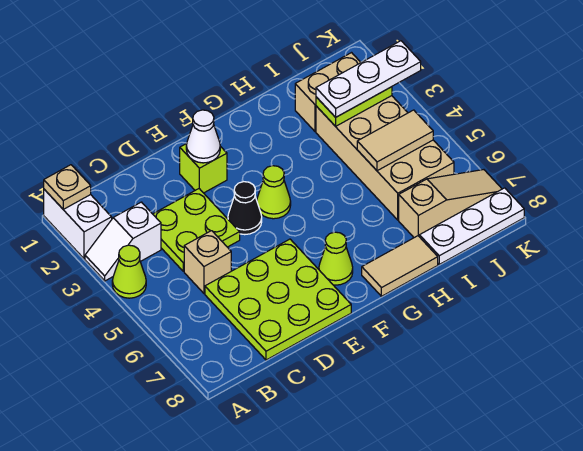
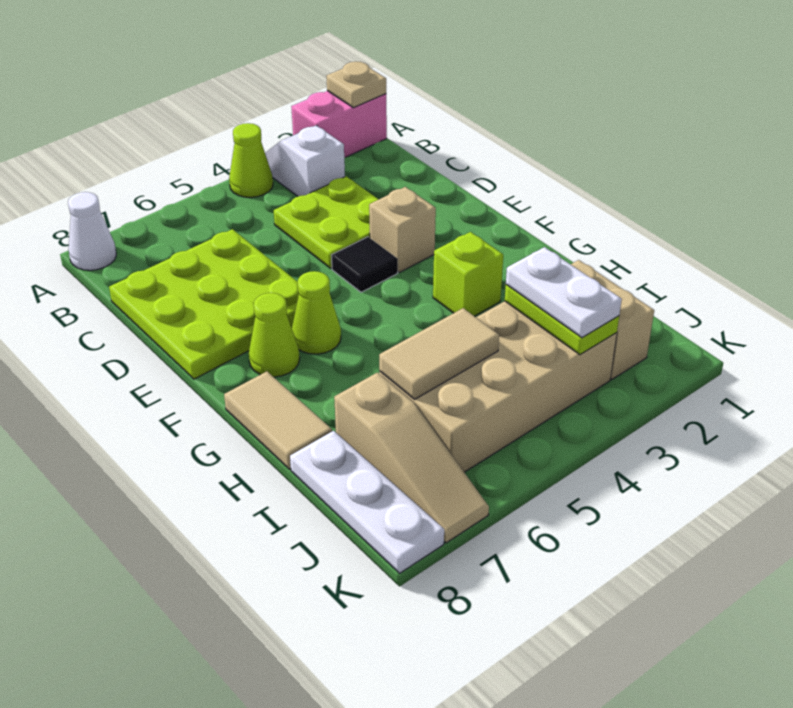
white brick A1:A2 level 1 -> pink brick A1:A2 level 1
tan brick C5 level 1 -> tan brick E3 level 1
lime brick E2 level 1 -> lime brick G3 level 1
white cone E2 level 2 -> white cone A8 level 1
black cone E4 level 1 -> black tile E4 level 1
lime cone F4 level 1 -> lime cone F6 level 1
white plate I3:K3 level 3 -> white plate I3:J3 level 3
tan tile I5:J5 level 2 -> tan tile I5:I6 level 2

